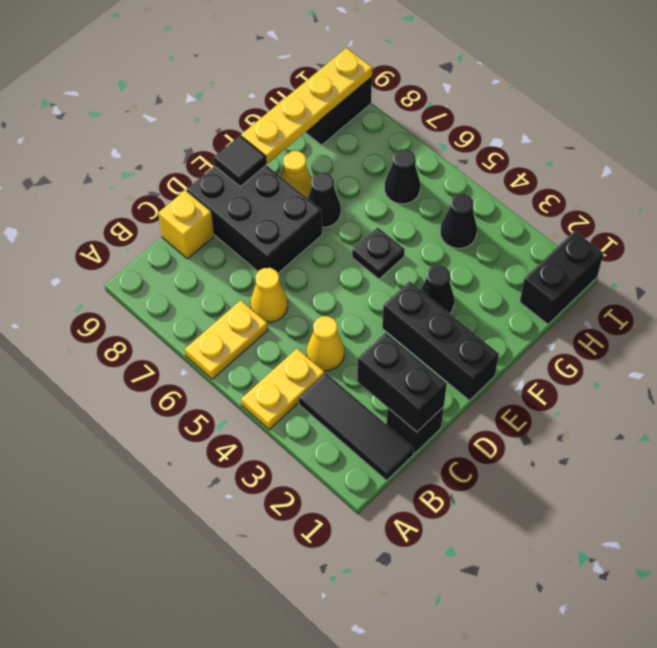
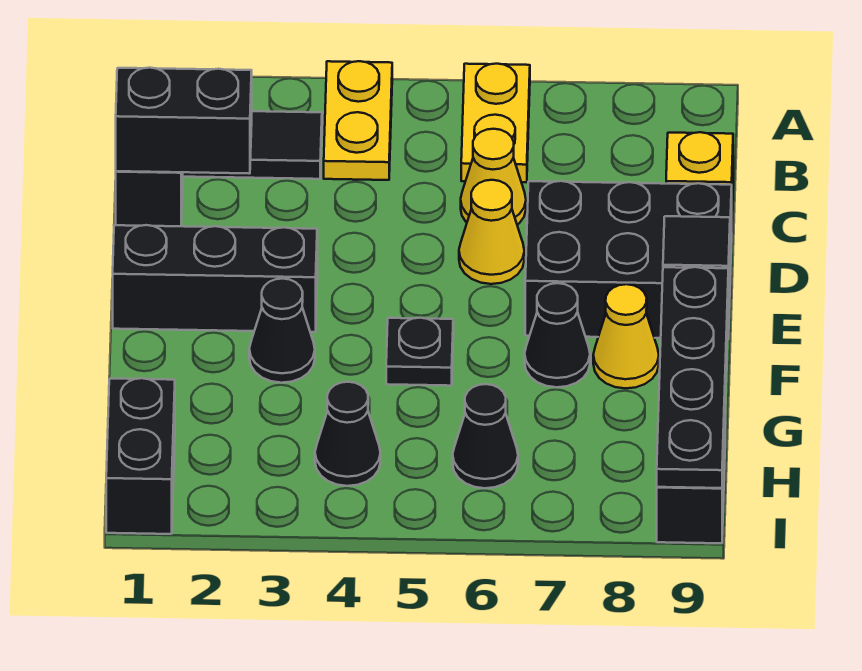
yellow cone C4 level 1 -> yellow cone D6 level 1
yellow plate F9:I9 level 2 -> black plate F9:I9 level 2

